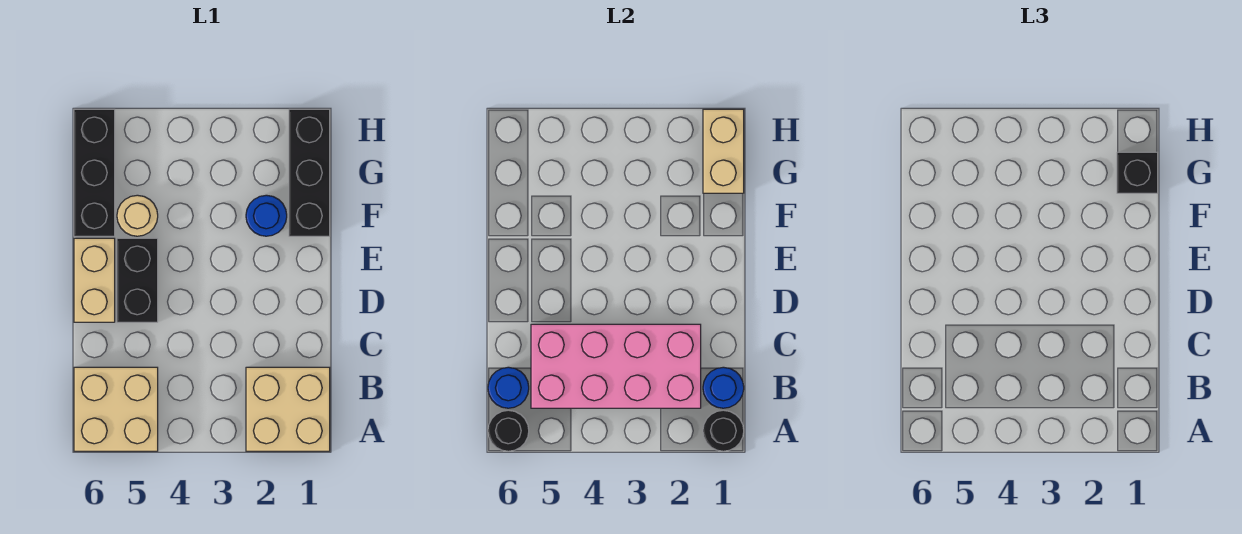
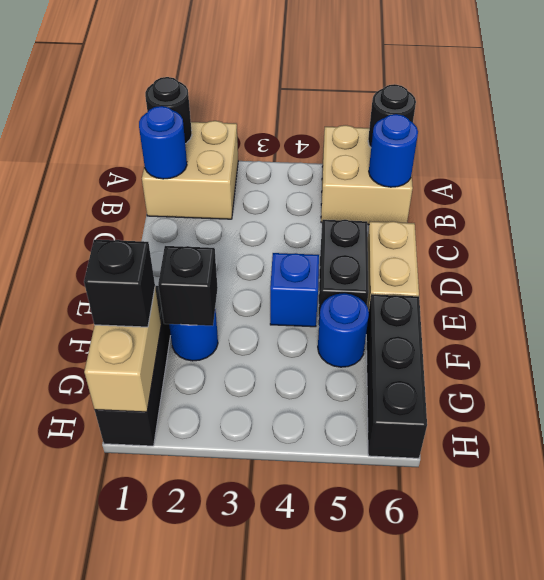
pink brick B2:C5 level 2 -> none
none -> blue brick E4 level 1
none -> black brick F2 level 2
tan round brick F5 level 1 -> blue round brick F5 level 1

